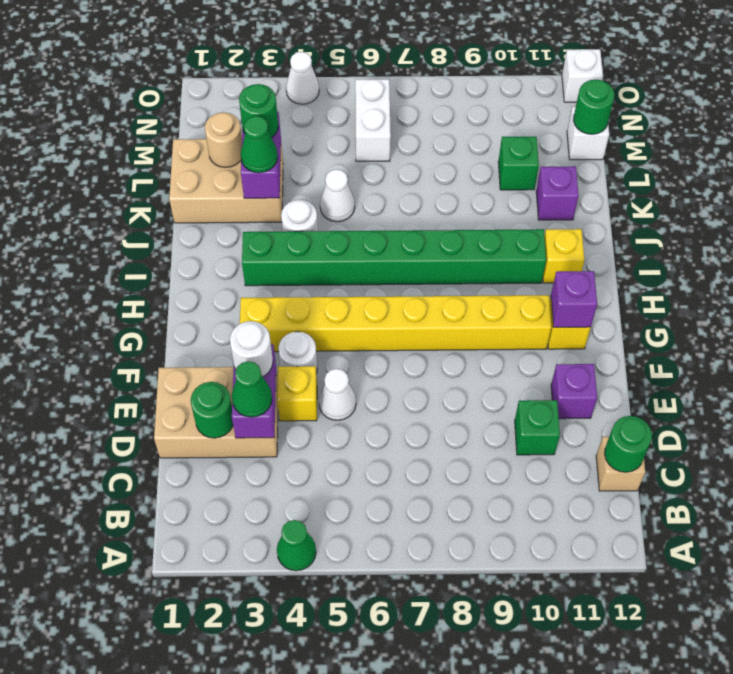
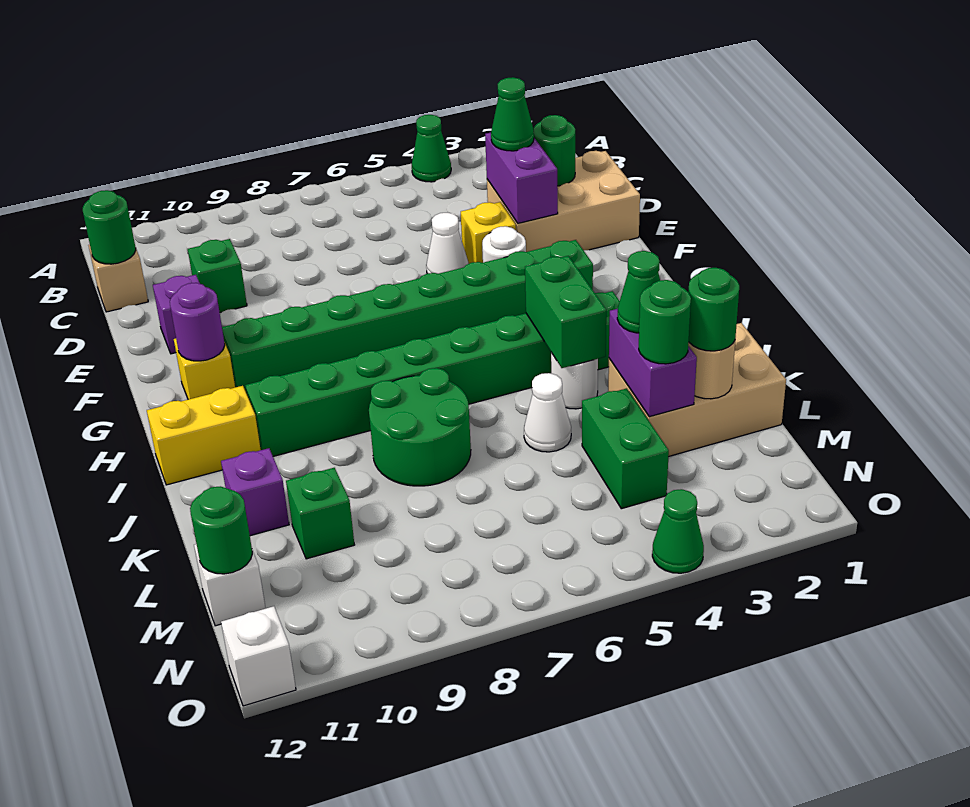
white round brick E3 level 3 -> none
yellow brick G3:G10 level 1 -> green brick G3:G10 level 1
purple brick G11 level 2 -> purple round brick G11 level 2
none -> green brick I4:J4 level 2
yellow brick I11 level 1 -> yellow brick I11:I12 level 1
none -> green round brick J7:K8 level 1
none -> green round brick L2 level 3
none -> green brick L4:M4 level 1
white brick M6:N6 level 1 -> none
white cone O4 level 1 -> green cone O4 level 1

